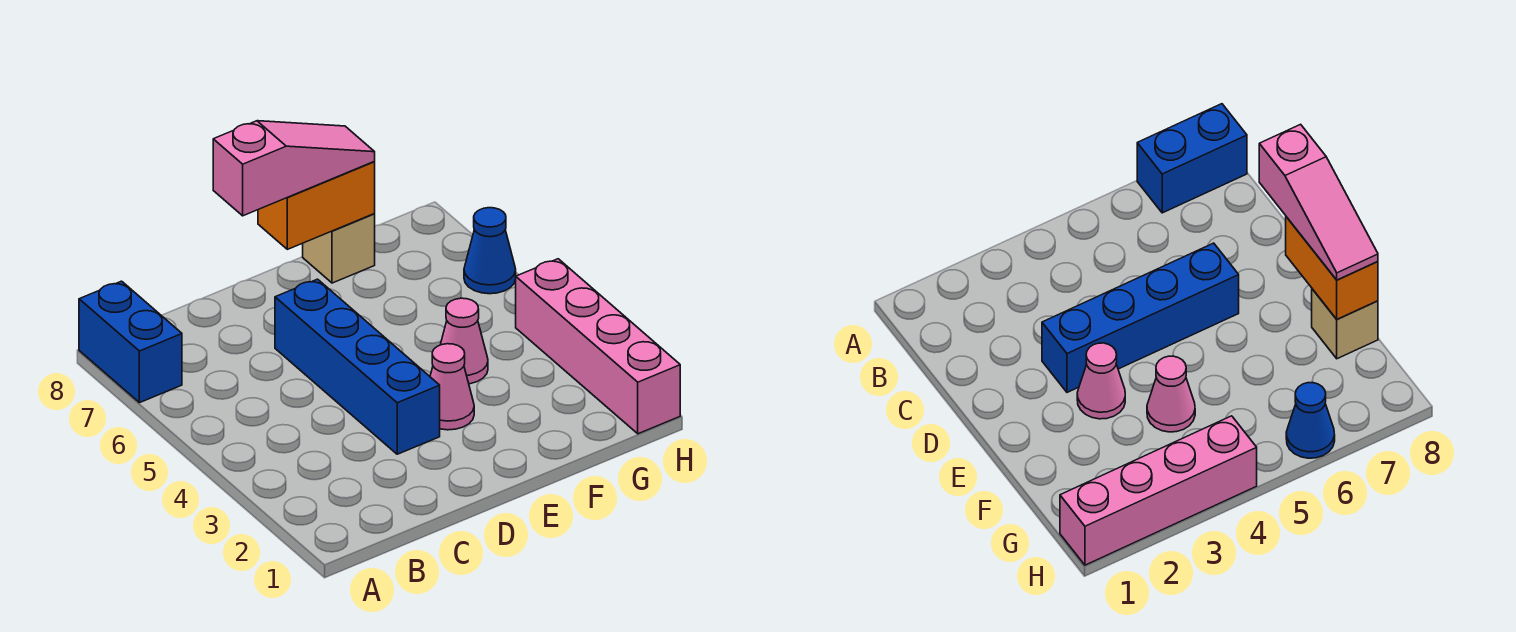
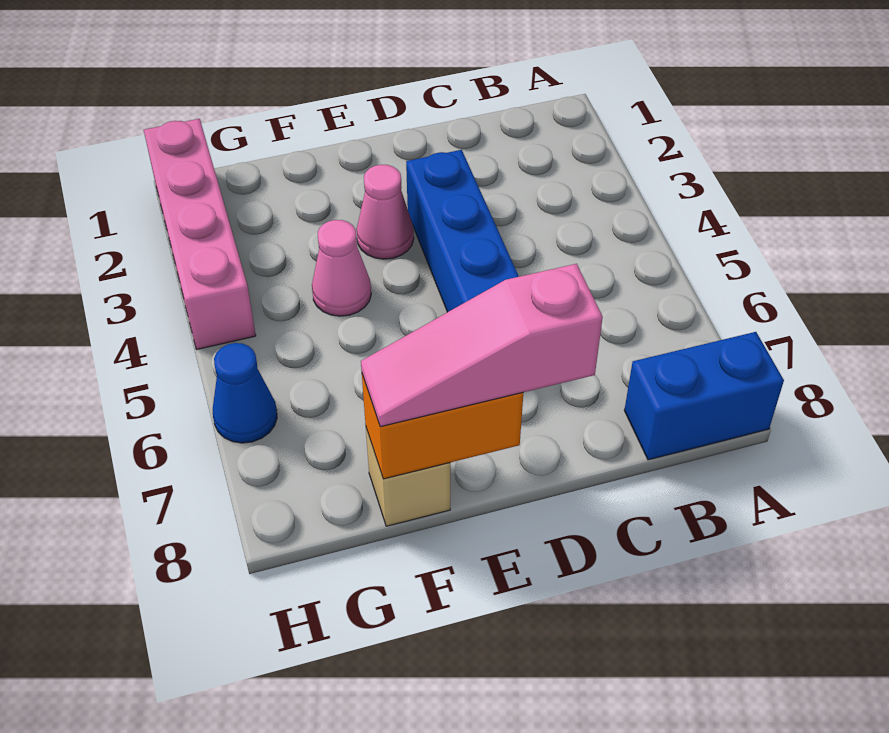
blue brick A7:A8 level 1 -> blue brick A8:B8 level 1

